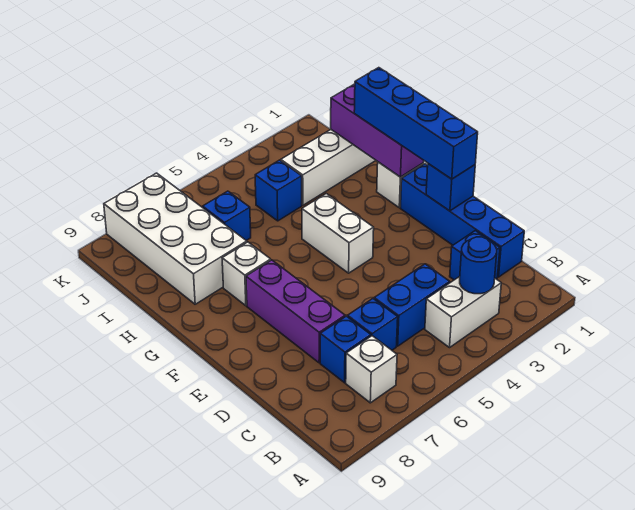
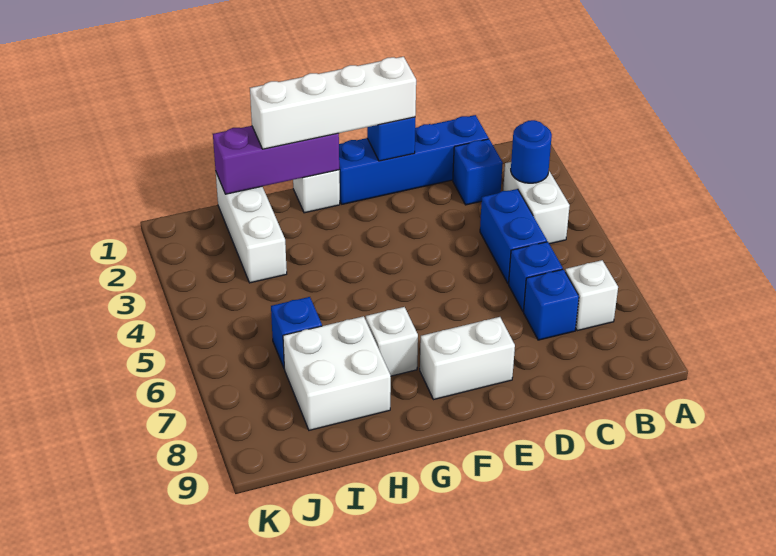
purple brick D7:F7 level 1 -> none
blue brick E1:H1 level 3 -> white brick E1:H1 level 3
white brick F4:G4 level 1 -> white brick E8:F8 level 1
white brick H7:K8 level 1 -> white brick H7:I8 level 1
blue brick I4 level 1 -> none

